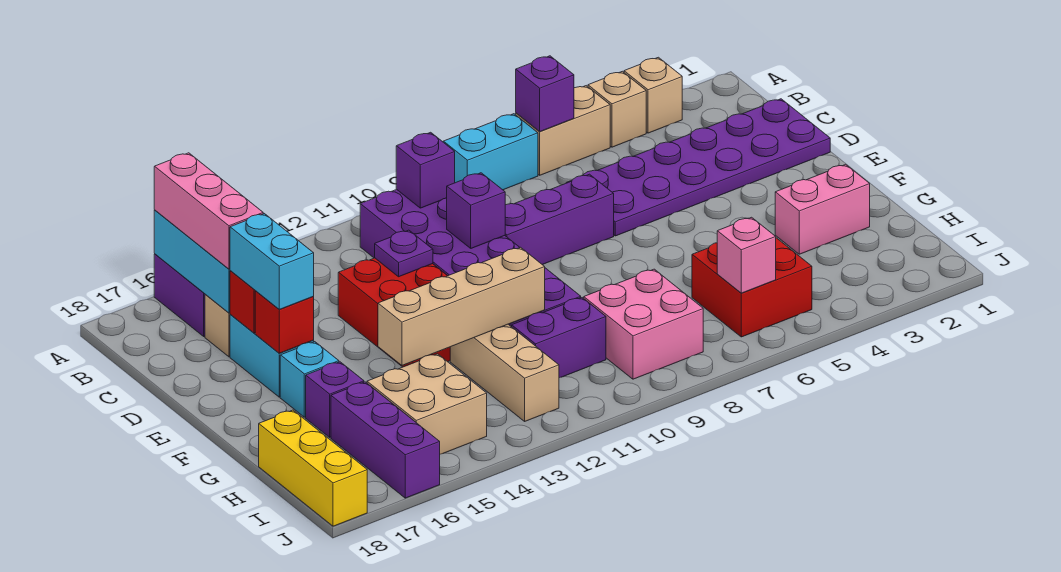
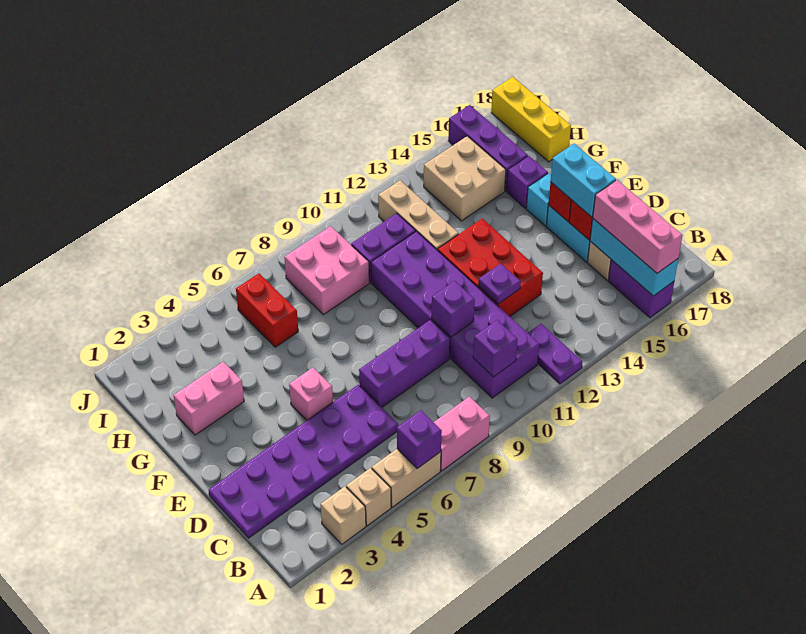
cyan brick A7:A8 level 1 -> pink brick A7:A8 level 1
none -> purple plate A12:B12 level 1
tan brick G11:G14 level 2 -> none
red brick H5:I6 level 1 -> red brick H6:I6 level 1
pink brick I6 level 2 -> pink brick E5 level 1

